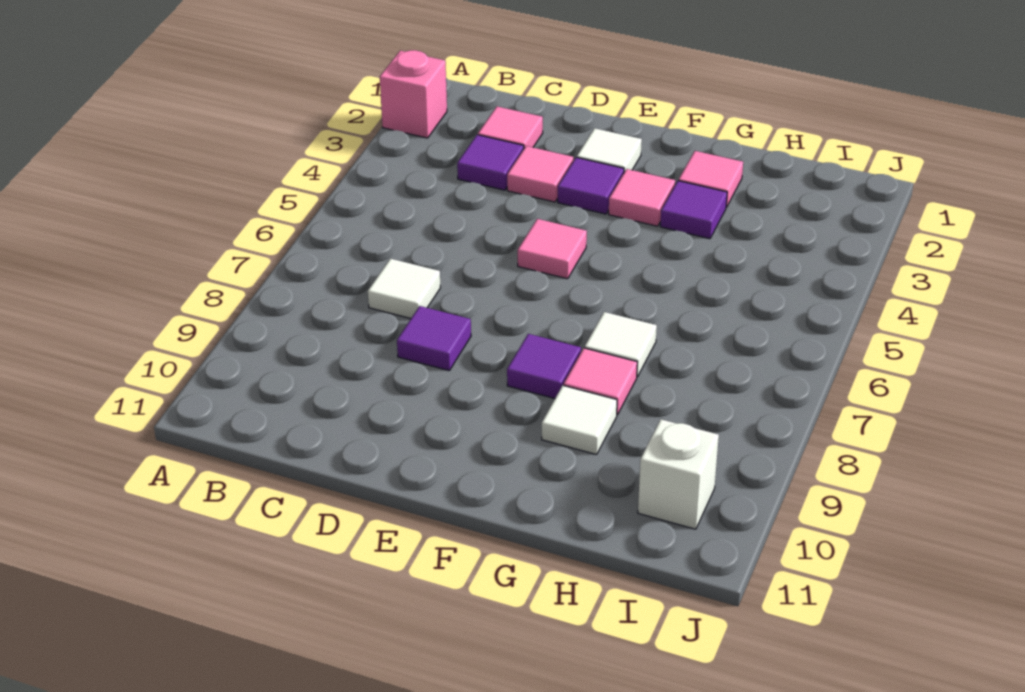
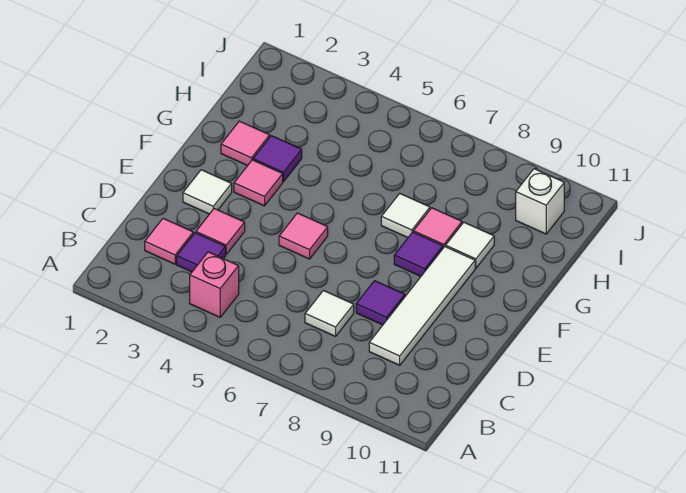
pink brick A2 level 1 -> pink brick B4 level 1
none -> white tile C9:F9 level 1
purple tile E3 level 1 -> none

